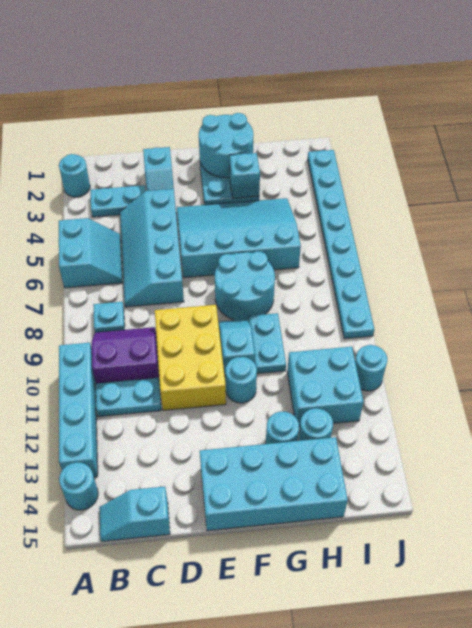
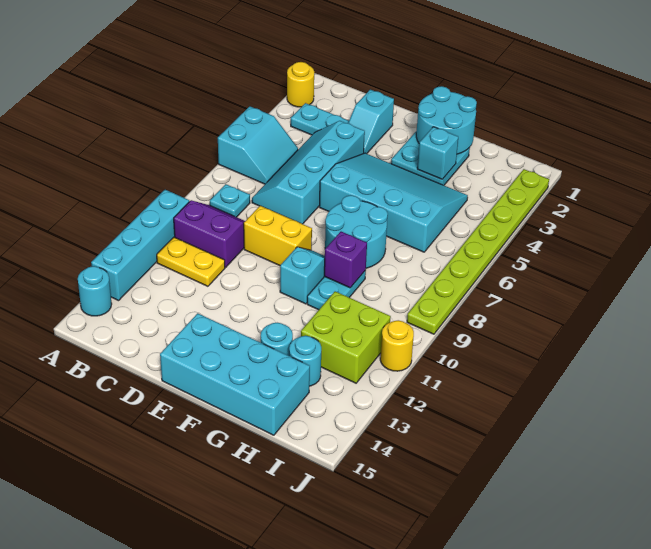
cyan round brick A2 level 1 -> yellow round brick A2 level 1
cyan plate B11:C11 level 1 -> yellow plate B11:C11 level 1
cyan slope B15:C15 level 1 top C -> none
yellow brick D9:E11 level 1 -> yellow brick D9:E9 level 1
cyan round brick F11 level 1 -> none
none -> purple brick G9 level 2
cyan brick H11:I12 level 1 -> lime brick H11:I12 level 1
cyan plate J2:J9 level 1 -> lime plate J2:J9 level 1
cyan round brick J11 level 1 -> yellow round brick J11 level 1

